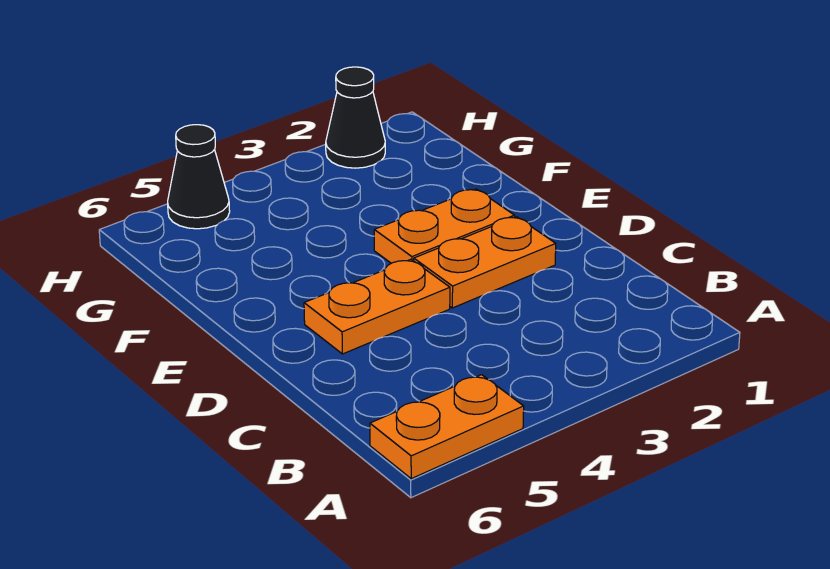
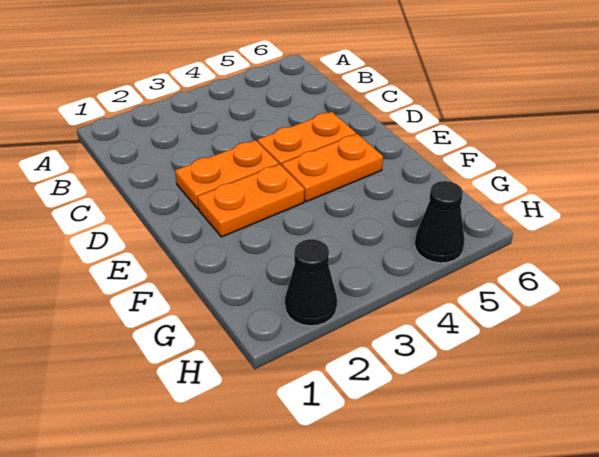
orange plate A5:A6 level 1 -> orange plate E4:E5 level 1

